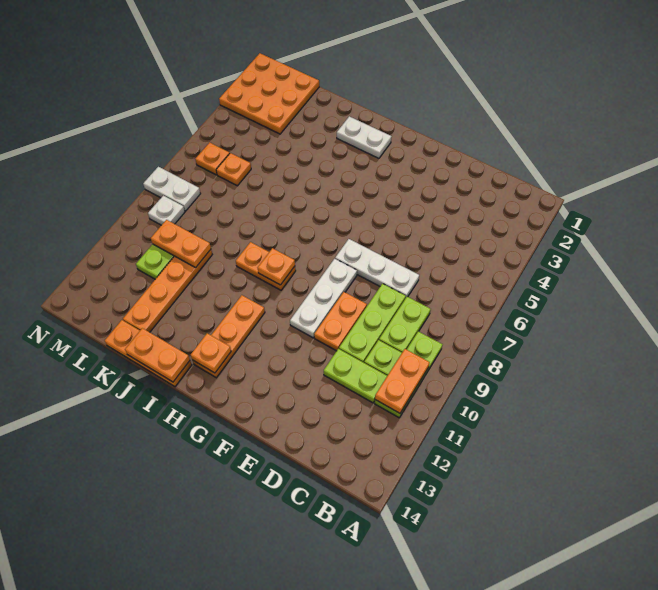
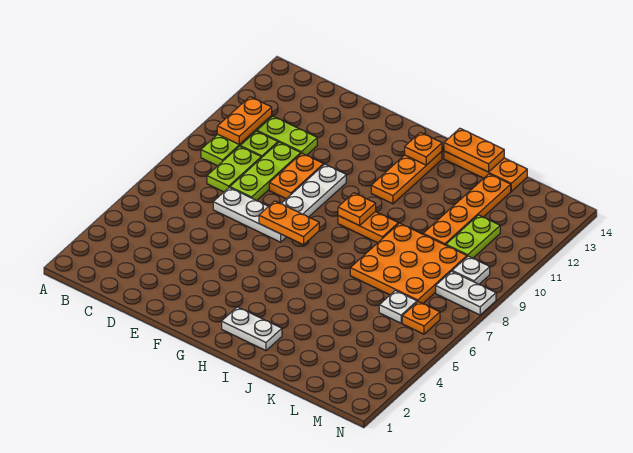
orange plate K10:L10 level 2 -> orange plate F7:G7 level 2
orange plate L1:N3 level 1 -> orange plate J7:L9 level 1
orange plate L6 level 1 -> white plate L6 level 1

